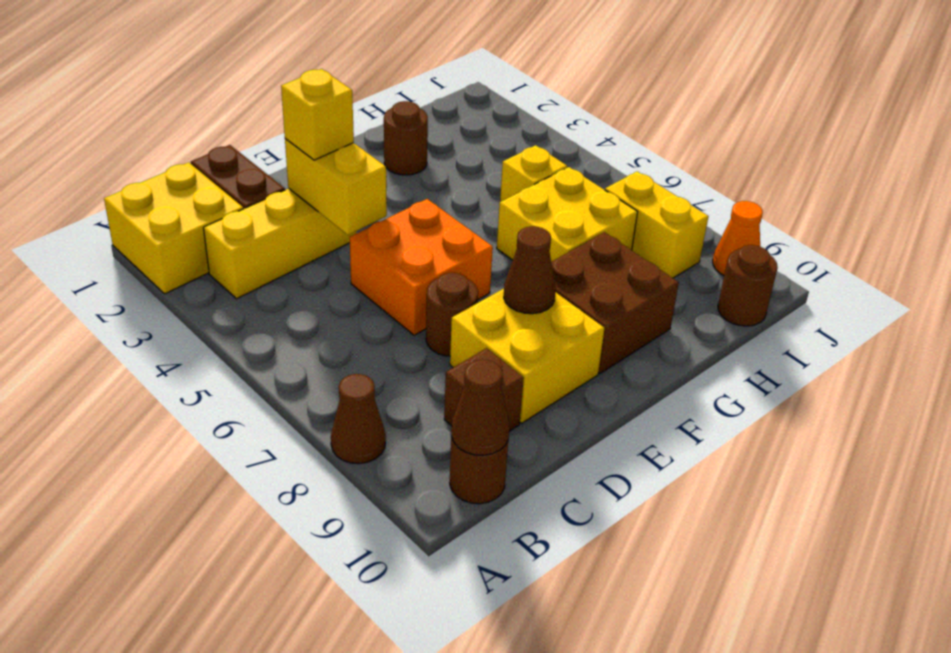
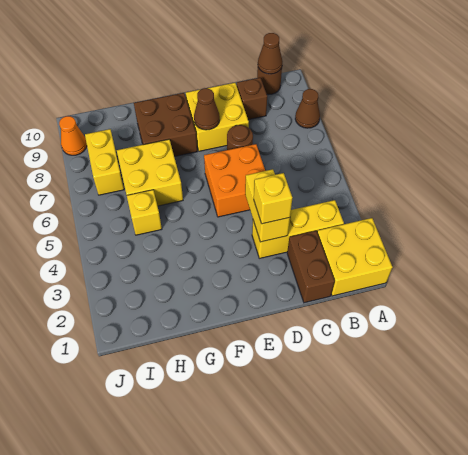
brown round brick G2 level 1 -> none
brown round brick I10 level 1 -> none

